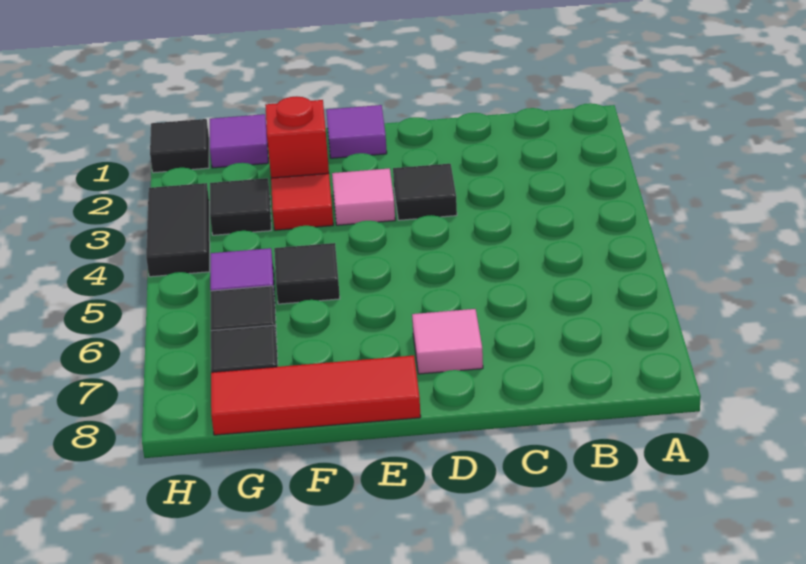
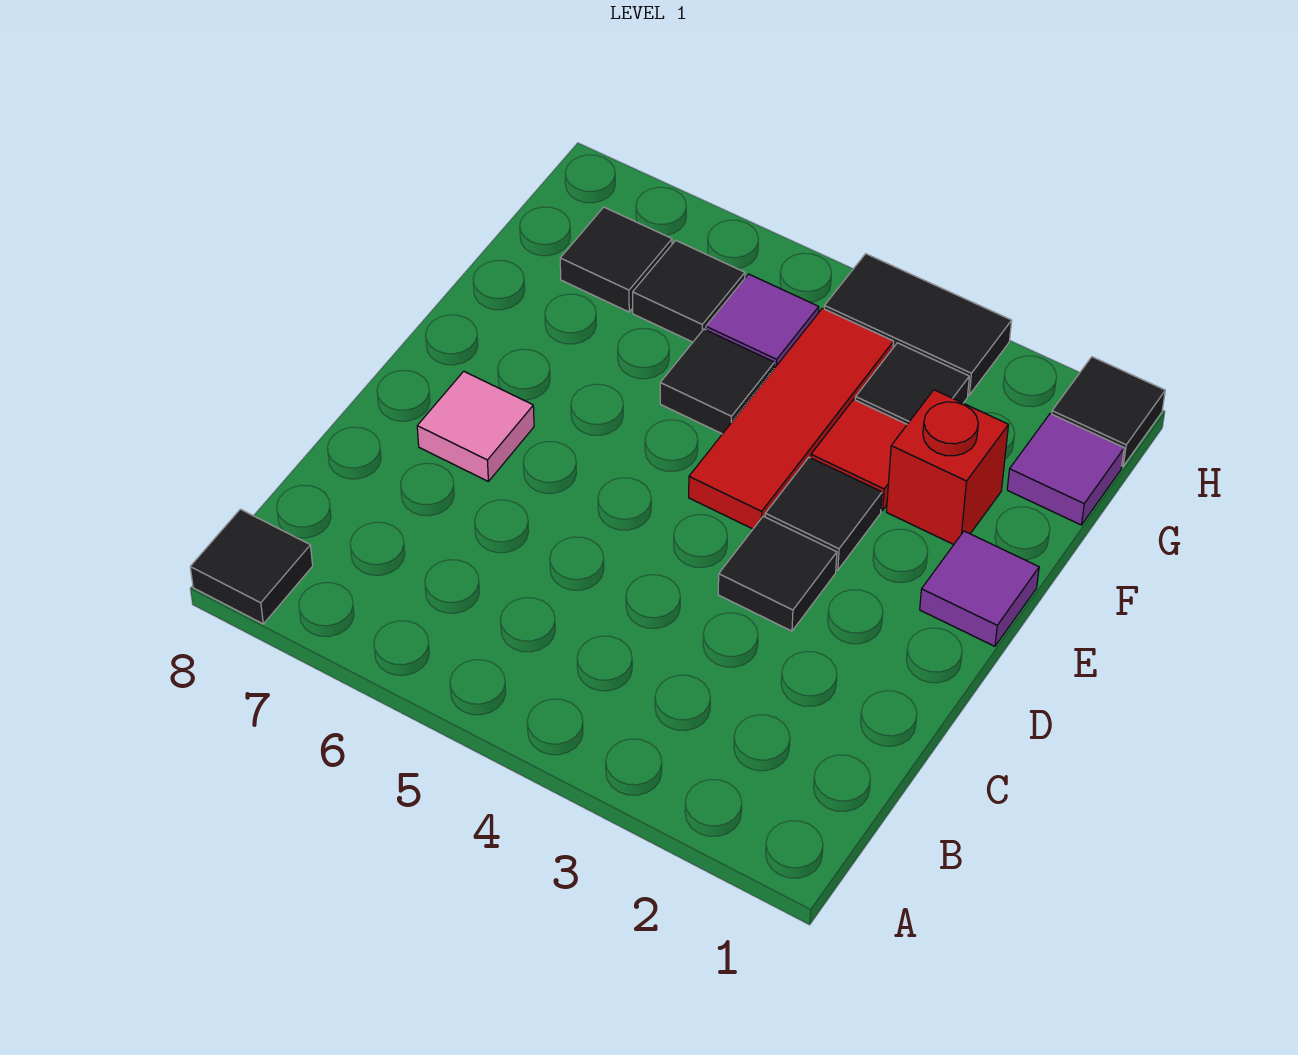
none -> black tile A8 level 1
pink tile E3 level 1 -> black tile E3 level 1
red tile E8:G8 level 1 -> red tile E4:G4 level 1

